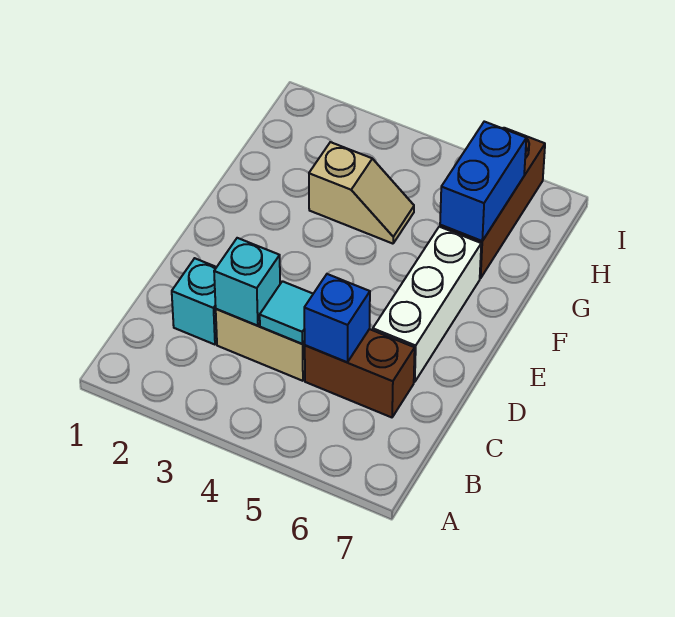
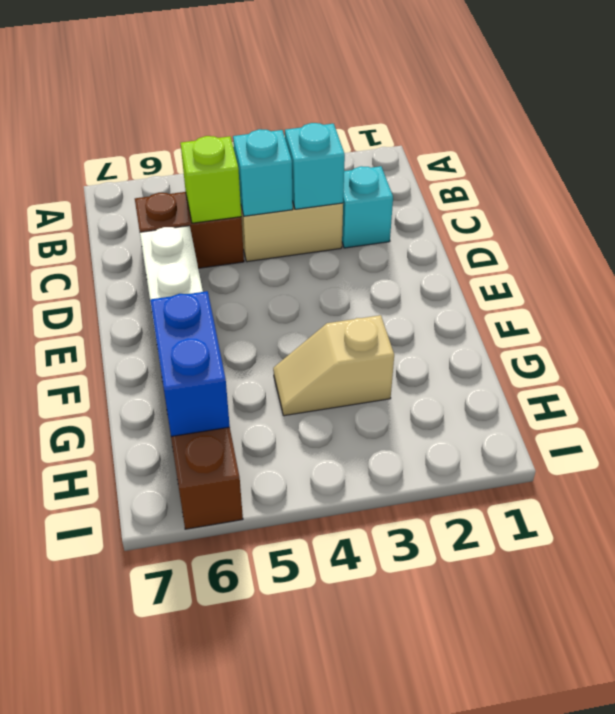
cyan tile C4 level 2 -> cyan brick C4 level 2
blue brick C5 level 2 -> lime brick C5 level 2

